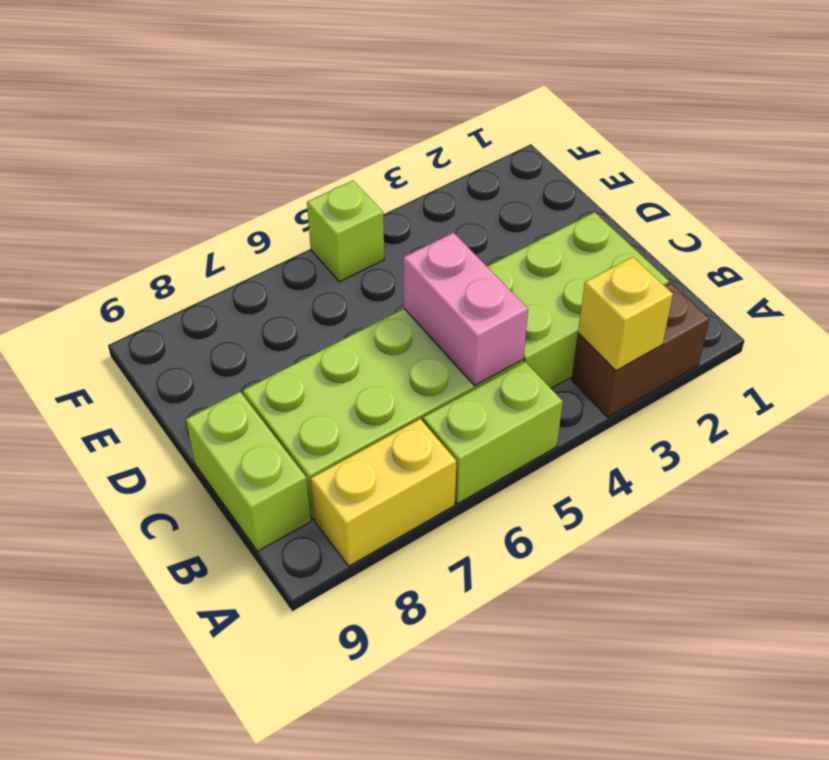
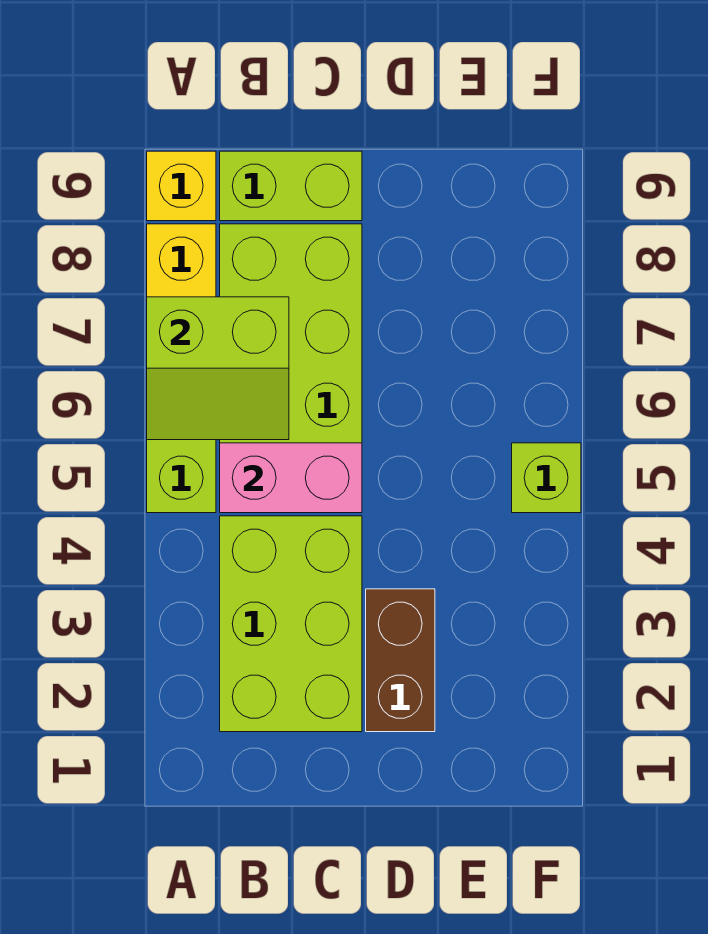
brown brick A2:A3 level 1 -> brown brick D2:D3 level 1
yellow brick A3 level 2 -> yellow brick A9 level 1
none -> lime slope A6:B7 level 2 top 7

